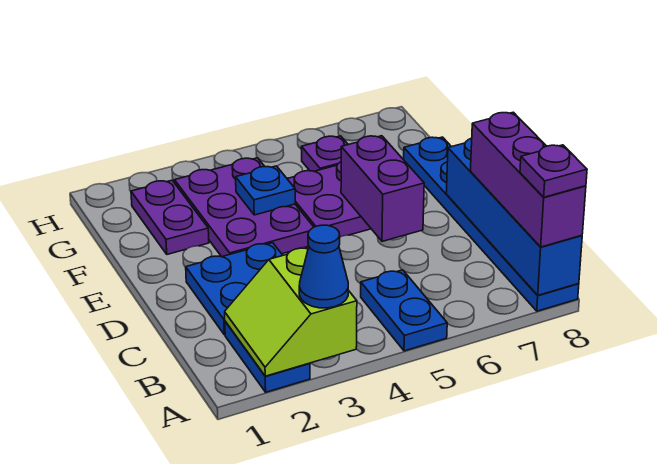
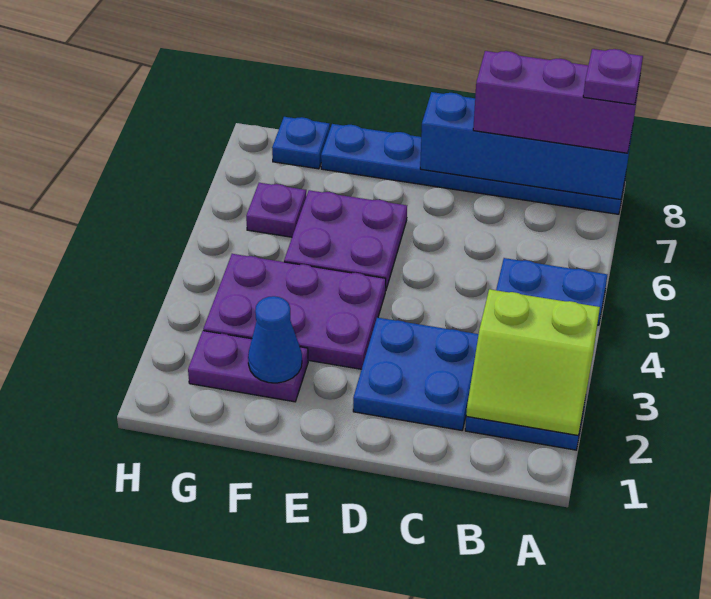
blue cone A3 level 3 -> blue cone F2 level 2
purple brick D6:E6 level 2 -> none
blue plate F4 level 2 -> blue plate G8 level 1

